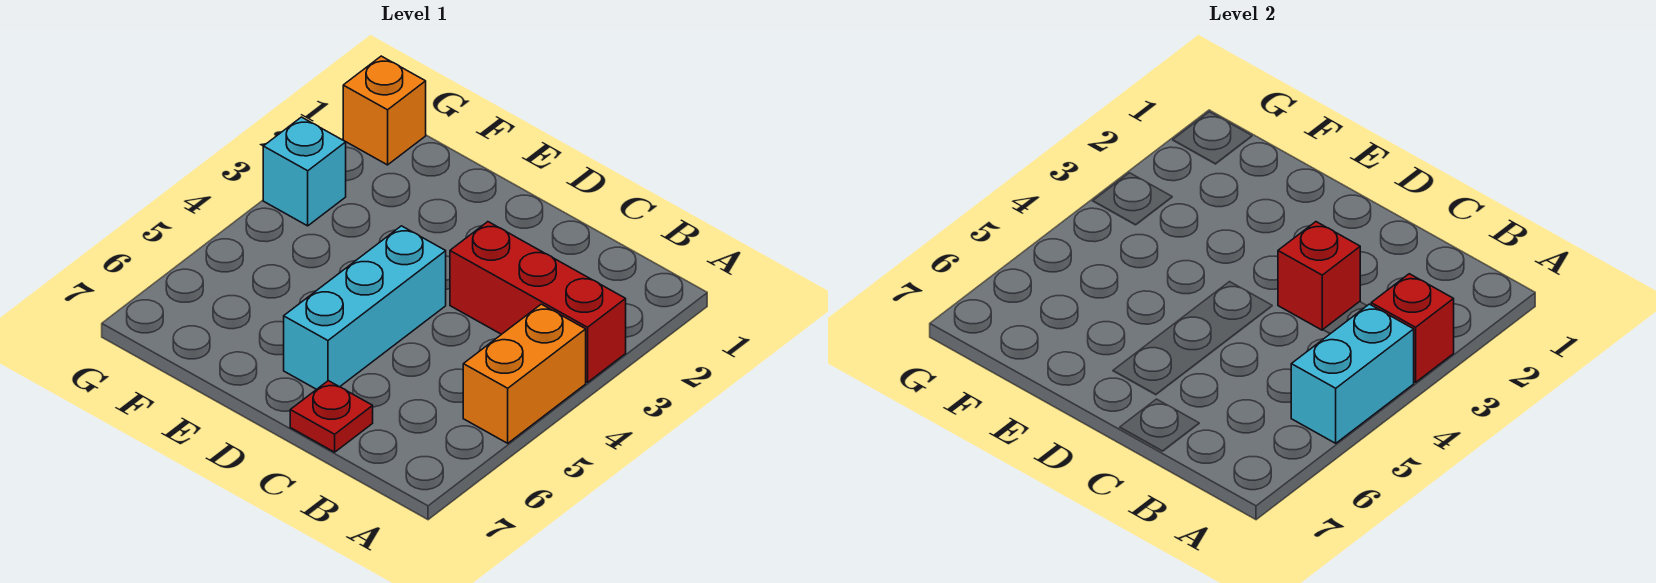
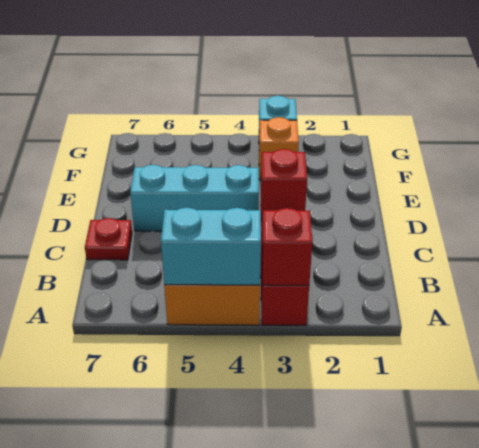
orange brick G1 level 1 -> orange brick F3 level 1

